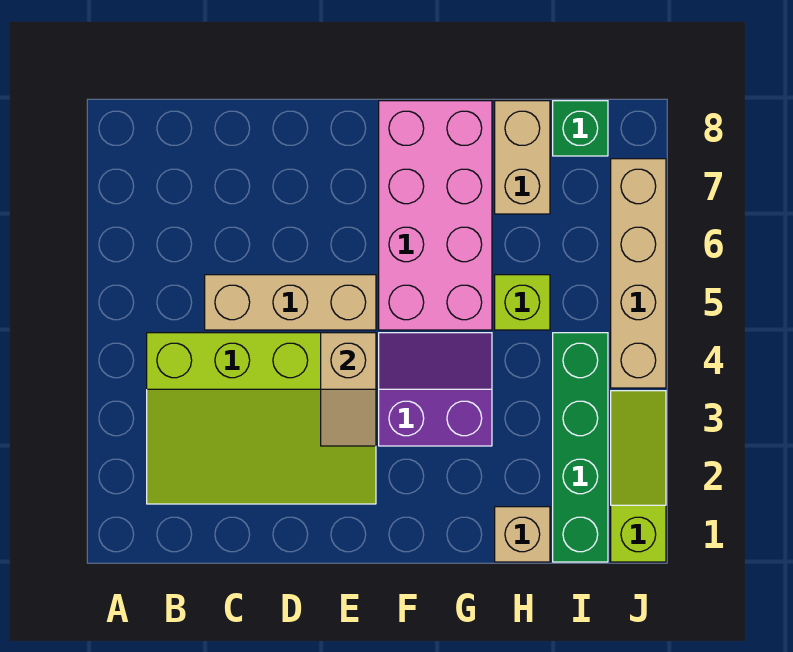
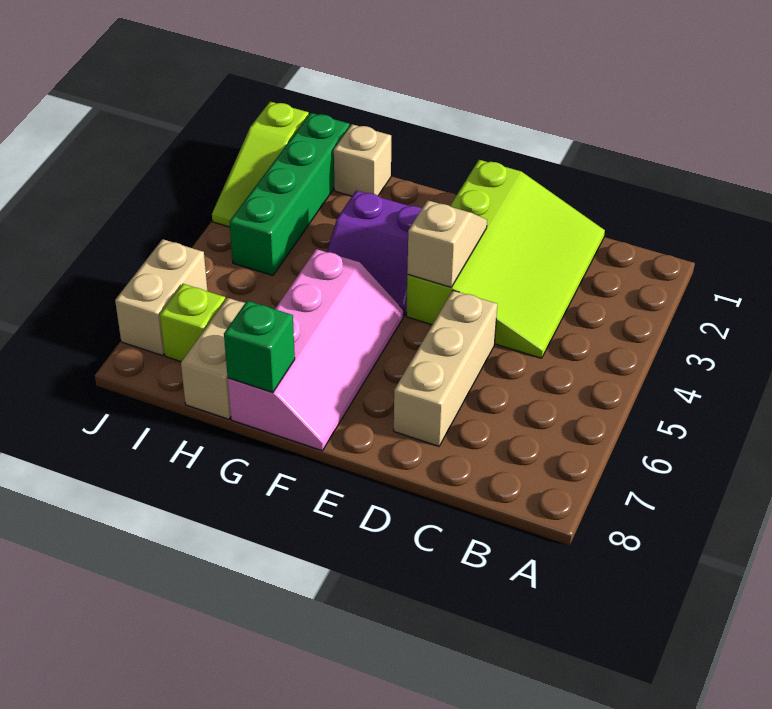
lime slope B2:E4 level 1 top 4 -> lime slope C1:E4 level 1 top E
tan brick C5:E5 level 1 -> tan brick D5:D7 level 1
pink brick F5:G8 level 1 -> pink slope F5:G8 level 1 top G
lime brick H5 level 1 -> lime brick I7 level 1
green brick I8 level 1 -> green brick G8 level 2
tan brick J4:J7 level 1 -> tan brick J6:J7 level 1

